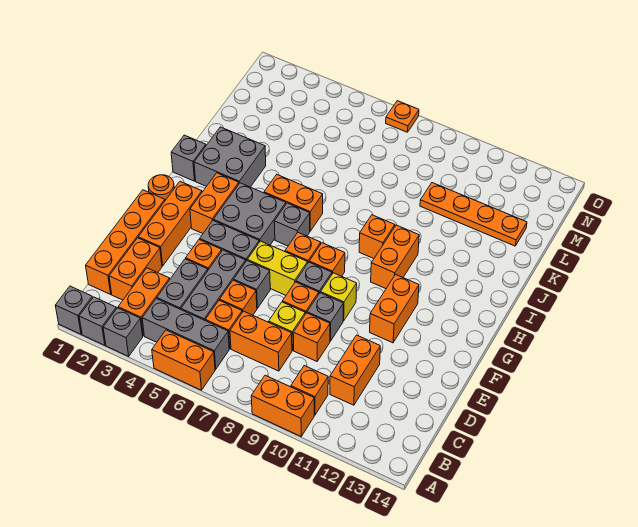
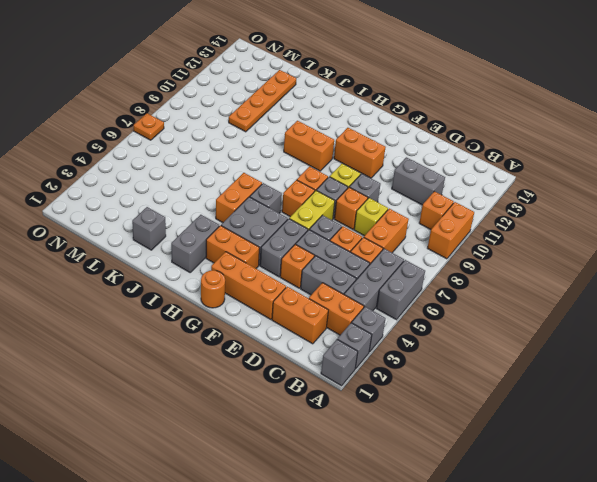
orange brick A5:A6 level 1 -> grey brick A5:A6 level 1
orange brick C1:F1 level 1 -> none
orange brick C11:D11 level 1 -> grey brick C11:D11 level 1
orange brick D9 level 1 -> none
grey brick I1 level 1 -> grey brick K2 level 1
grey brick I2:J3 level 1 -> grey brick I2:I3 level 1
orange brick I9 level 1 -> none

